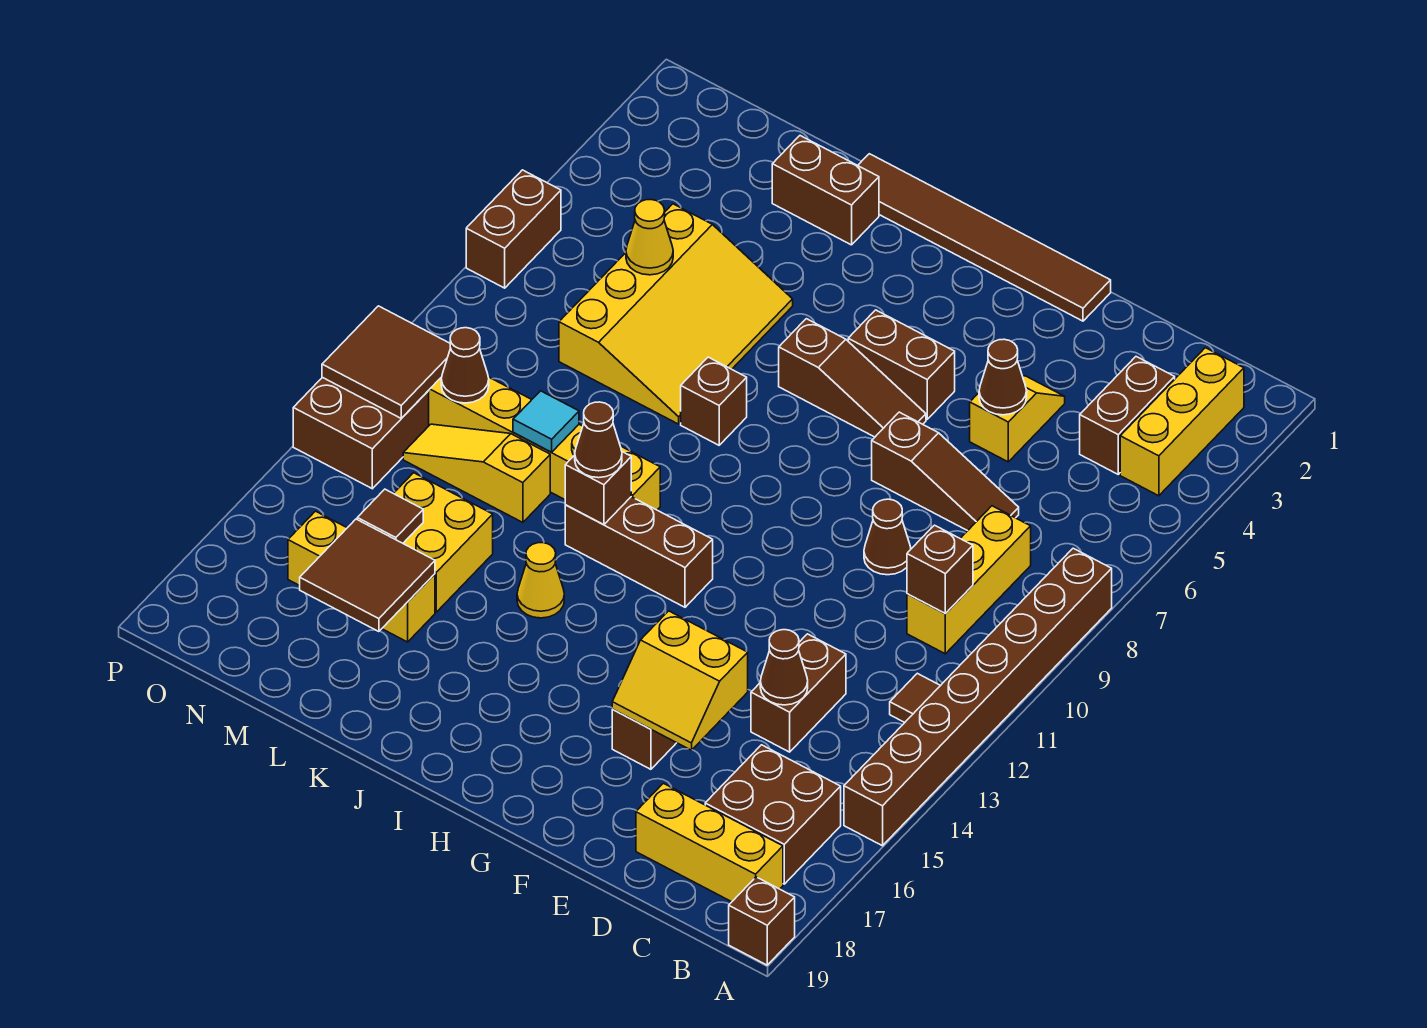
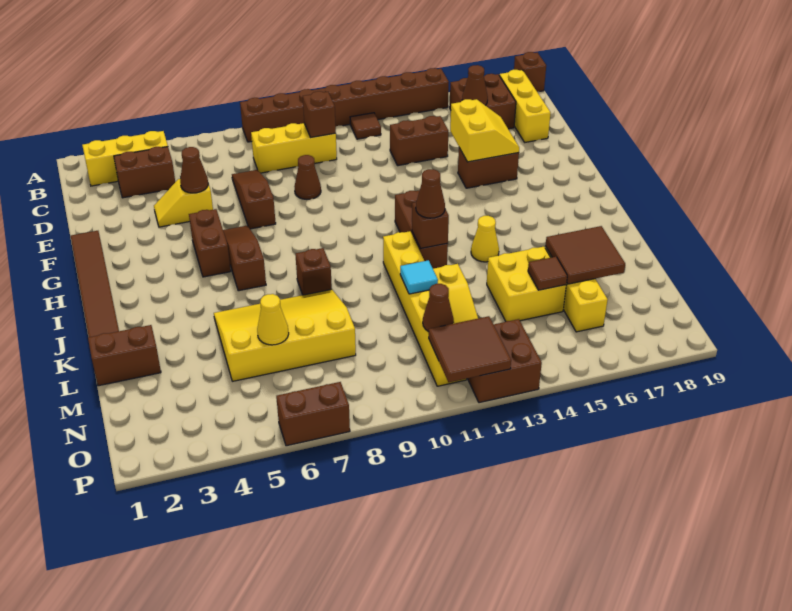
brown cone D14 level 2 -> brown cone C16 level 2
brown brick K2:L2 level 1 -> brown brick L1:L2 level 1

